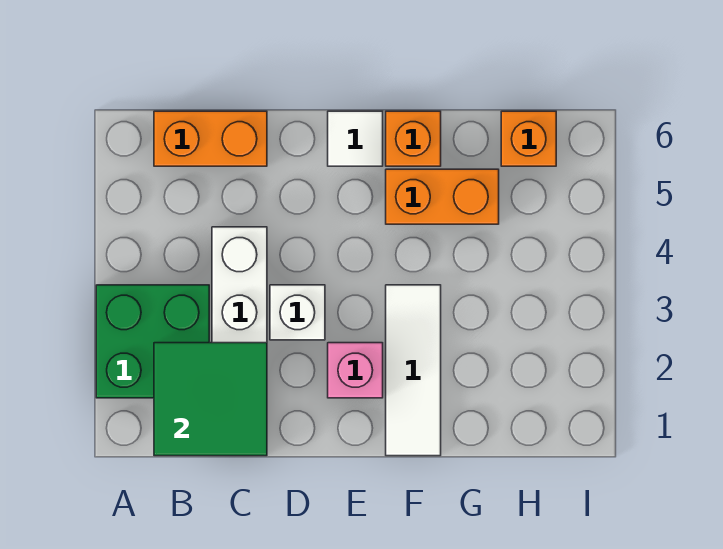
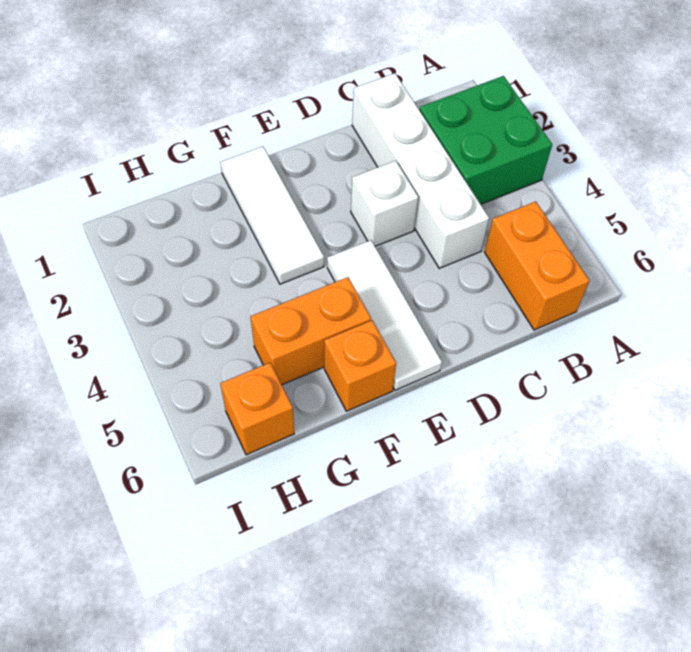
green tile B1:C2 level 2 -> none
orange brick B6:C6 level 1 -> orange brick B5:B6 level 1
pink brick E2 level 1 -> none
white tile E6 level 1 -> white tile E4:E6 level 1

